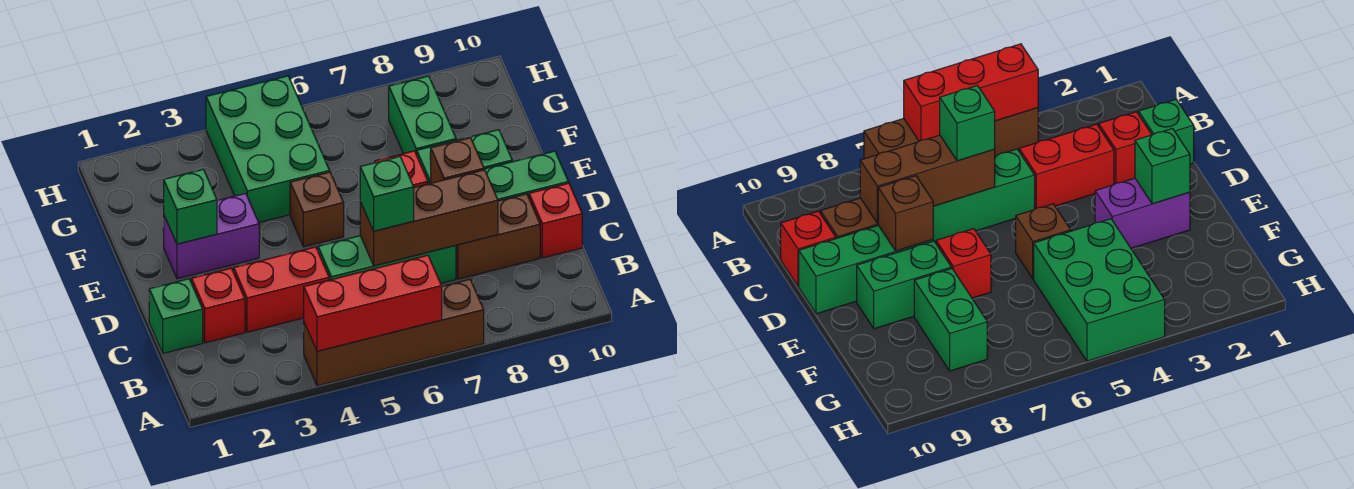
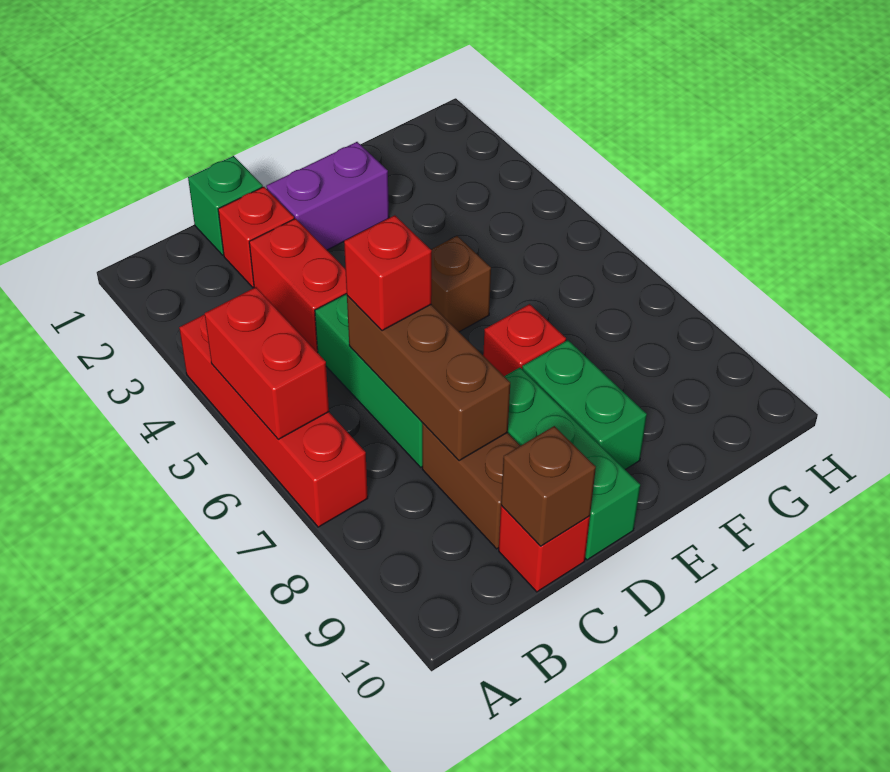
brown brick A4:A7 level 1 -> red brick A4:A7 level 1
red brick A4:A6 level 2 -> red brick A5:A6 level 2
green brick C6 level 3 -> red brick C6 level 3
brown brick D8 level 2 -> brown brick C10 level 2
purple brick E2:E3 level 1 -> purple brick D2:E2 level 1
green brick E2 level 2 -> none
green brick F4:H5 level 1 -> none
green brick F8:G8 level 1 -> none

